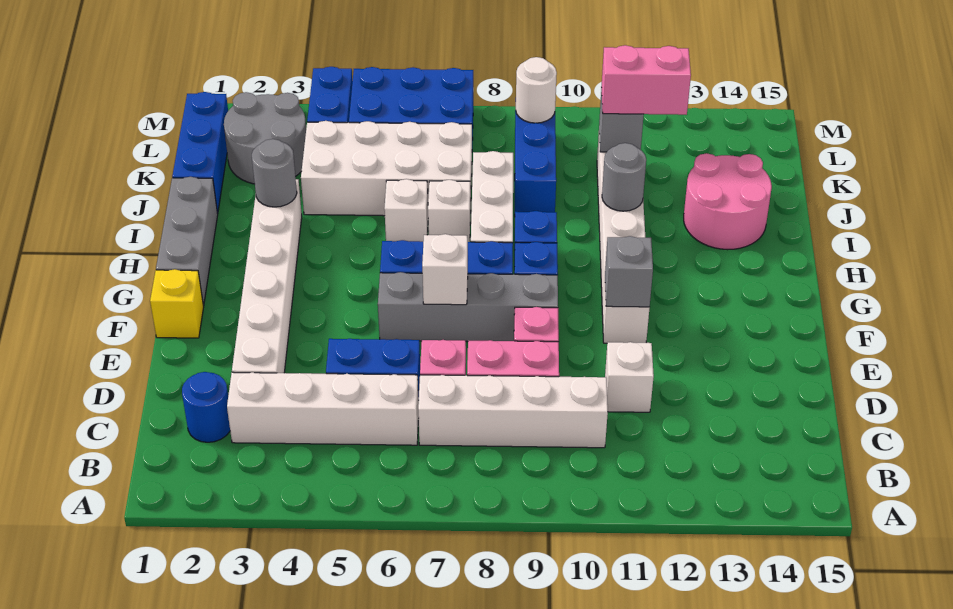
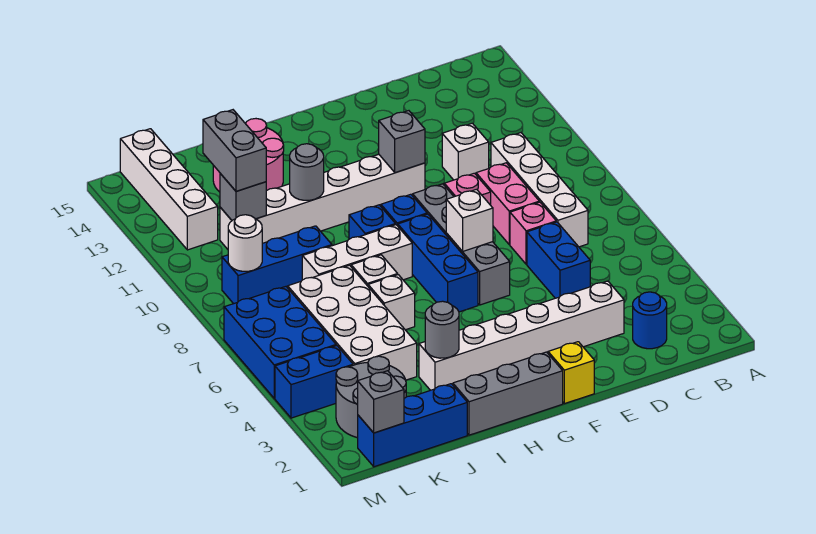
white brick C3:C6 level 1 -> white brick L12:L15 level 1
pink brick K11:K12 level 3 -> grey brick K11:K12 level 3
none -> grey brick L1 level 2

